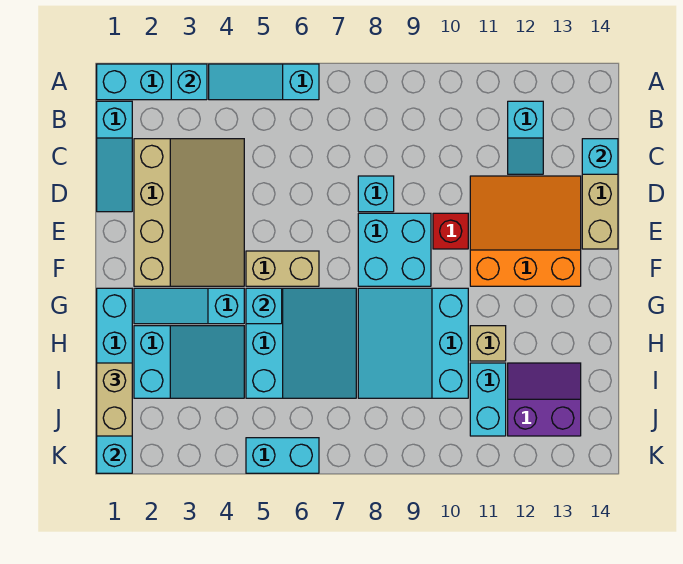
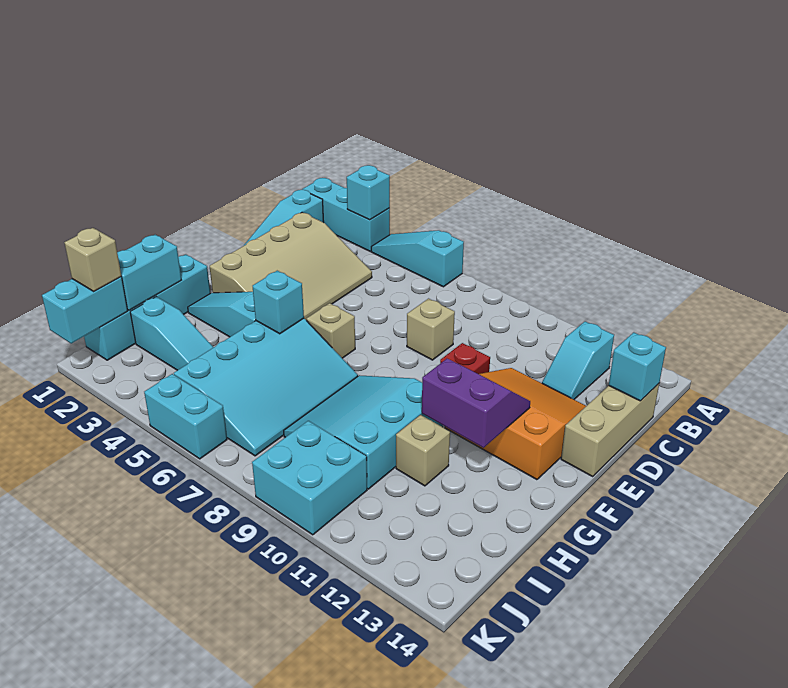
cyan brick D8 level 1 -> tan brick D8 level 1
cyan brick E8:F9 level 1 -> cyan brick J9:K10 level 1
tan brick F5:F6 level 1 -> tan brick F6 level 1
cyan slope G5:I7 level 1 top 5 -> cyan slope G5:J7 level 1 top 5
cyan slope H2:I4 level 1 top 2 -> cyan slope I2:I4 level 1 top 2
tan brick I1:J1 level 3 -> tan brick J1 level 3
cyan brick I11:J11 level 1 -> cyan brick H1:I1 level 2
purple slope I12:J13 level 1 top J -> purple slope F11:G12 level 2 top G

